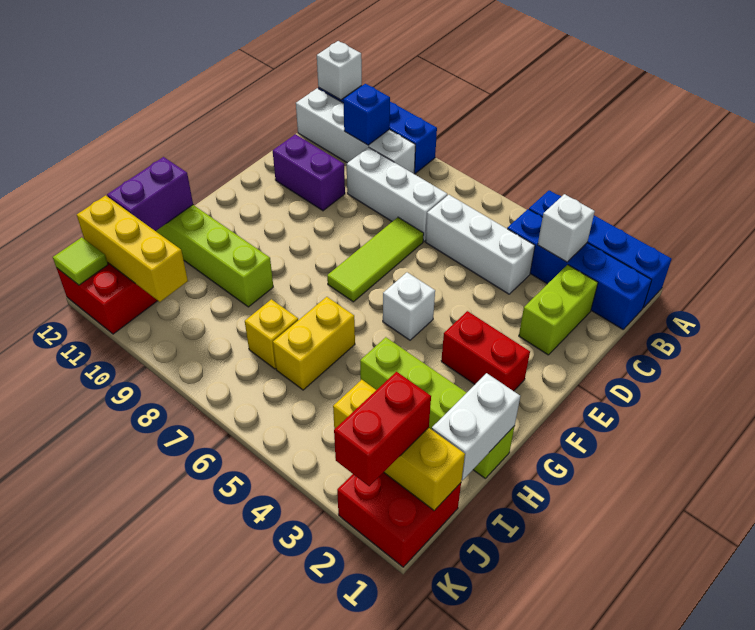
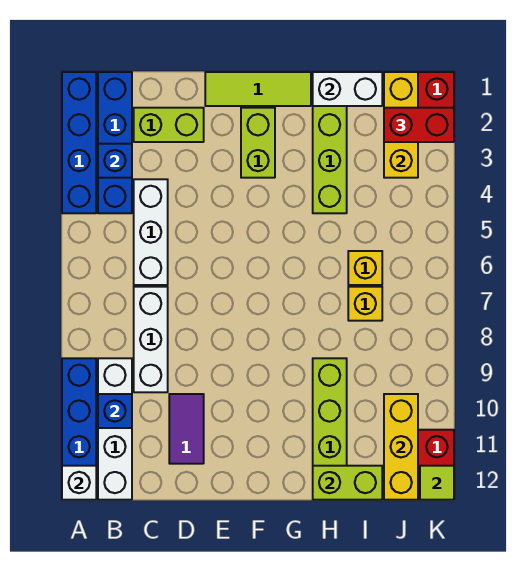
white brick B3 level 2 -> blue brick B3 level 2
lime tile D7:F7 level 1 -> lime tile E1:G1 level 1
purple brick D10:D11 level 1 -> purple tile D10:D11 level 1
red brick F2:F3 level 1 -> lime brick F2:F3 level 1
white brick F5 level 1 -> none
yellow brick H6:I6 level 1 -> yellow brick I6 level 1
purple brick H12:I12 level 2 -> lime brick H12:I12 level 2

